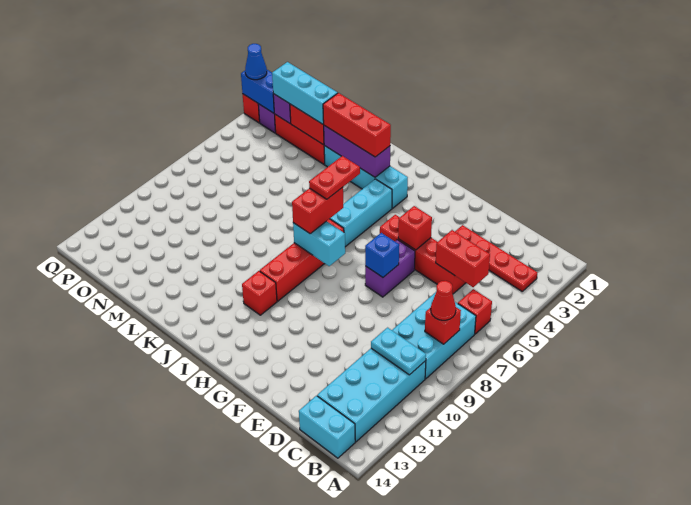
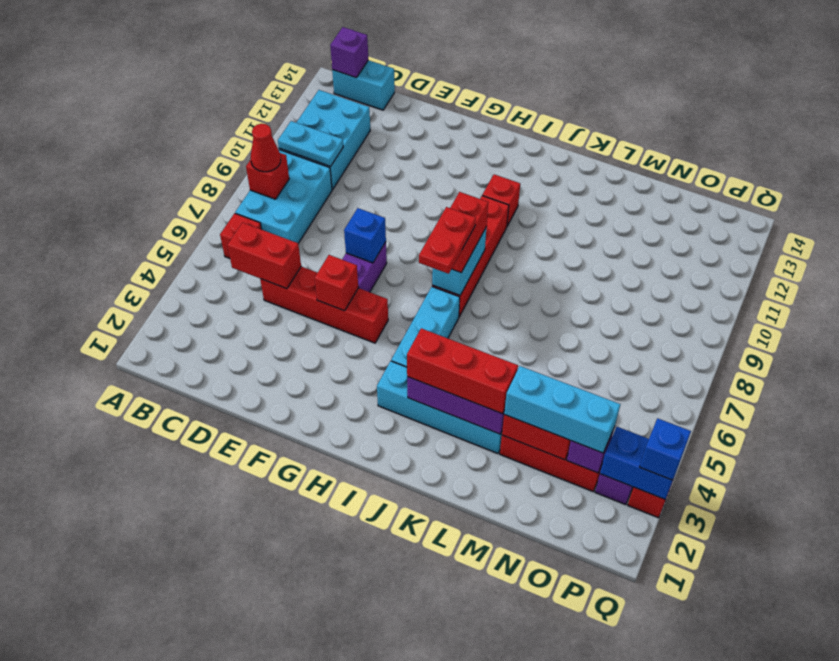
red plate B3:E3 level 1 -> none
cyan brick B10:C13 level 1 -> cyan brick B10:C12 level 1
none -> purple brick B14 level 2
cyan brick H8:I8 level 2 -> cyan brick I7:I8 level 2
blue cone Q3 level 3 -> blue brick Q3 level 3

